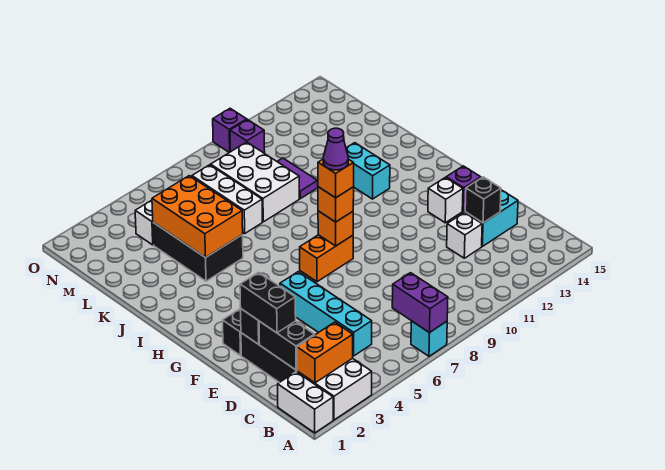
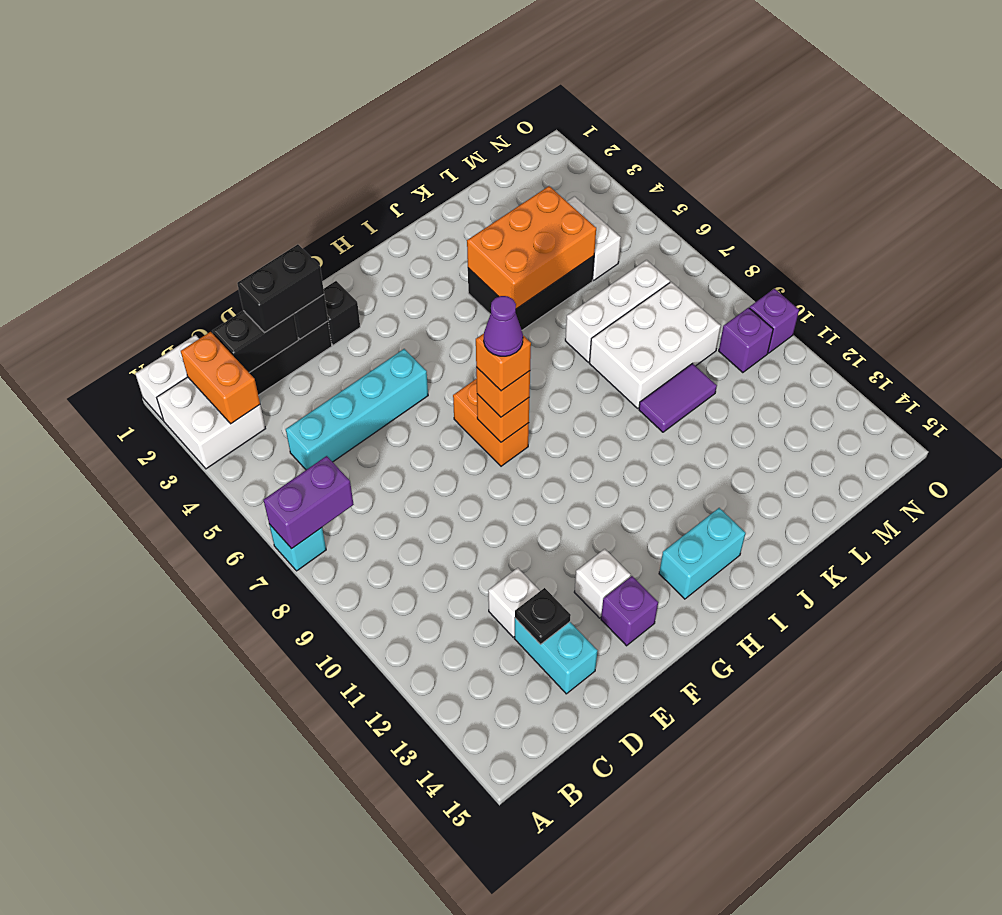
black brick D13 level 2 -> black plate D13 level 2
cyan brick I12:J12 level 1 -> cyan brick H14:I14 level 1

